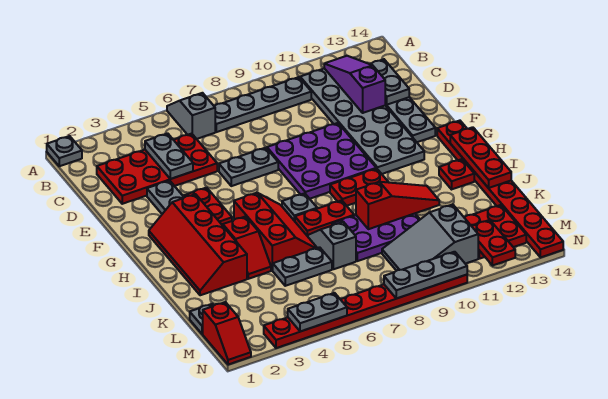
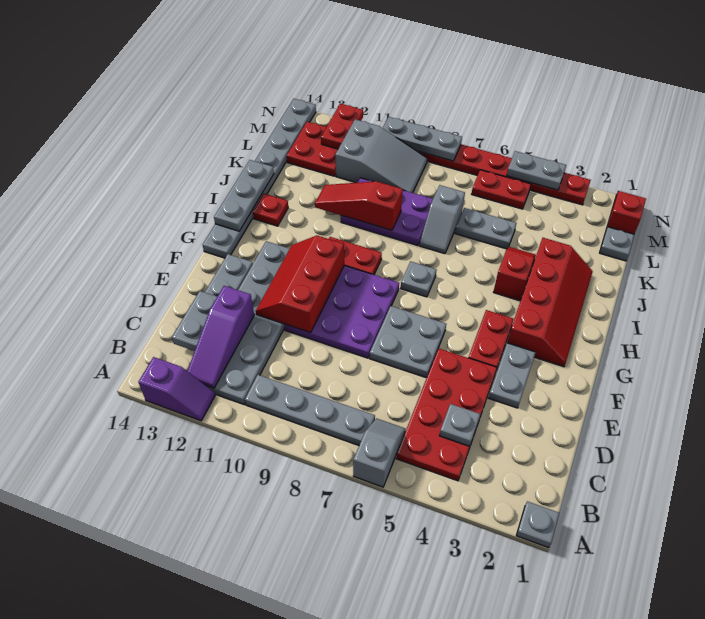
grey slope A6:B6 level 1 top B -> grey slope A6:B6 level 1 top A
none -> purple slope A12:A13 level 1 top 13
red plate C2:D5 level 1 -> red plate B4:E5 level 1
grey plate C4:D4 level 2 -> grey plate C4 level 2
grey plate E6:E7 level 1 -> grey plate E6:F7 level 1
red plate G14:N14 level 1 -> grey plate G14:N14 level 1
red slope H5:J6 level 1 top 5 -> red slope E10:G11 level 2 top 10
red plate H14:J14 level 2 -> grey plate H14:J14 level 2
red plate I7:I8 level 1 -> red plate M5:M6 level 1

